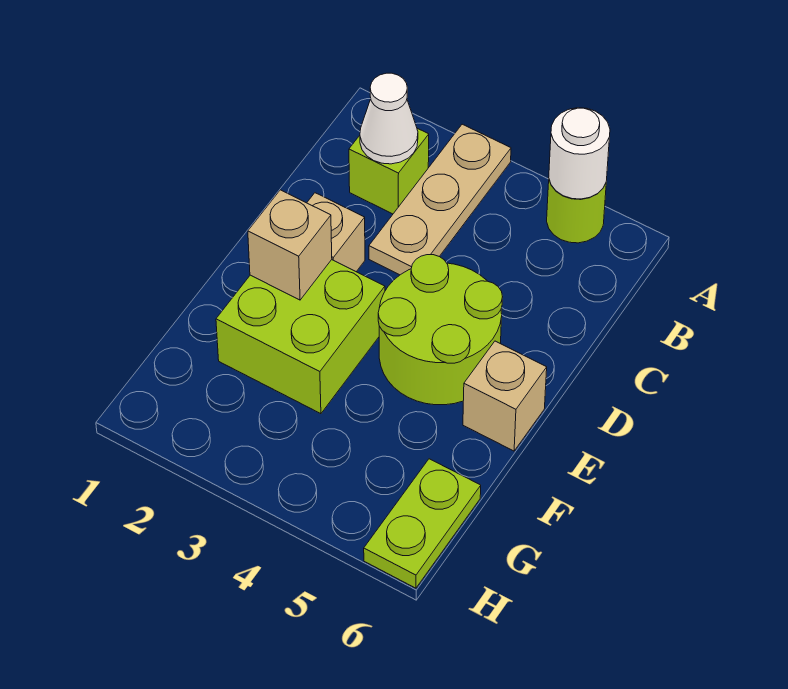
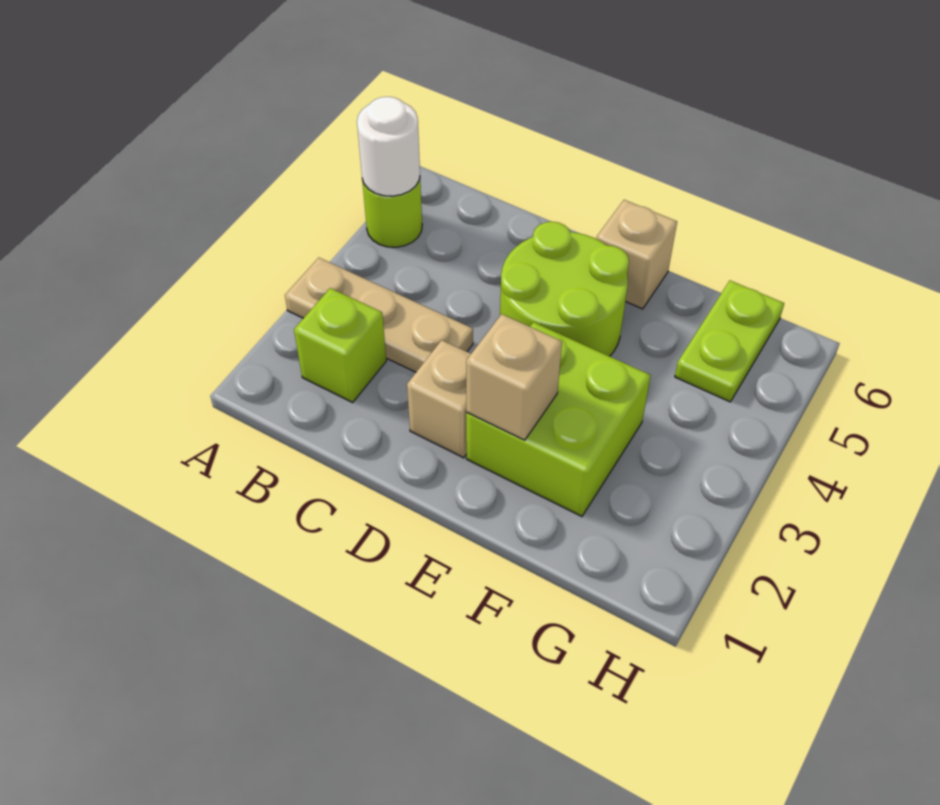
white cone B2 level 2 -> none
lime plate G6:H6 level 1 -> lime plate G5:G6 level 1

